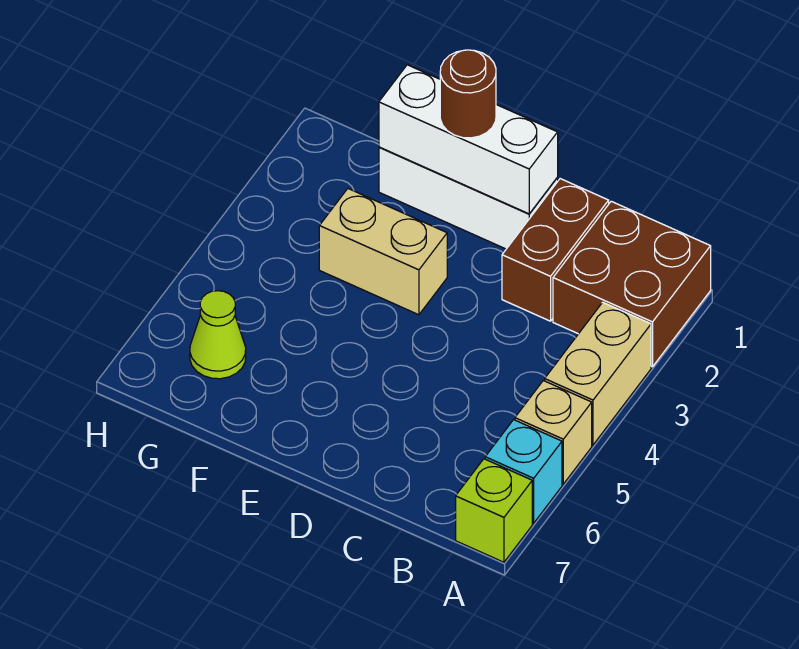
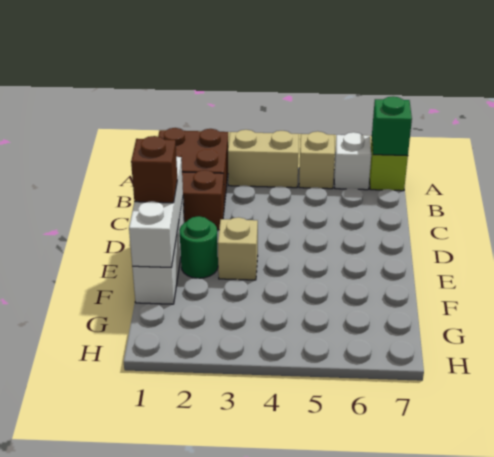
cyan brick A6 level 1 -> white brick A6 level 1
none -> green brick A7 level 2
brown round brick E1 level 3 -> brown brick E1 level 3
none -> green round brick E2 level 1
tan brick E3:F3 level 1 -> tan brick E3 level 1
lime cone G6 level 1 -> none

